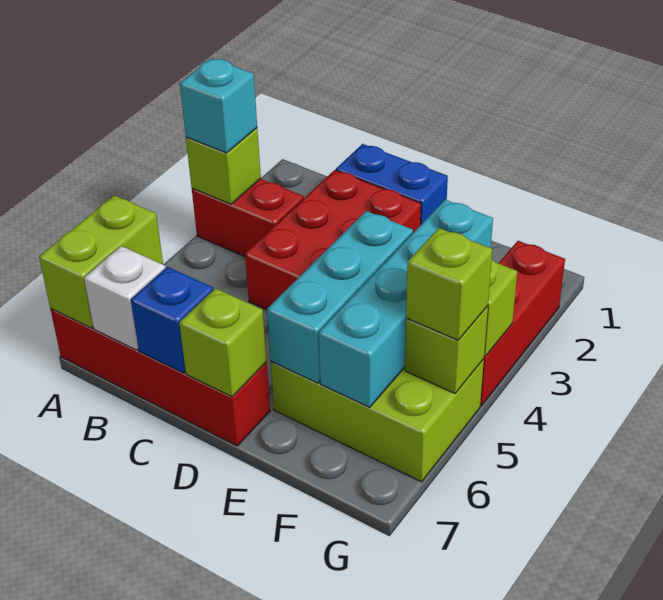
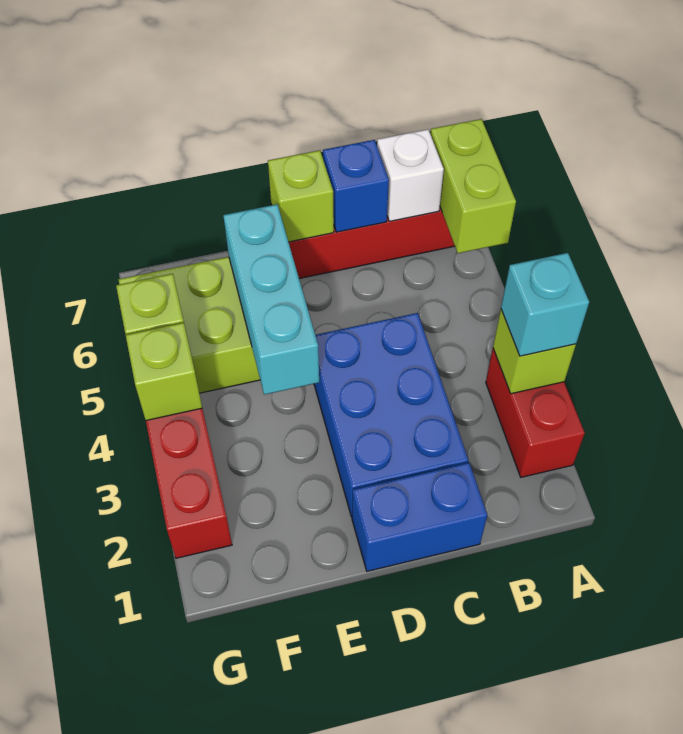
red brick A3:B3 level 1 -> red brick A2:A3 level 1
red brick C2:D4 level 1 -> blue brick C2:D4 level 1
cyan brick F3:F6 level 2 -> none
lime brick G5 level 3 -> none

